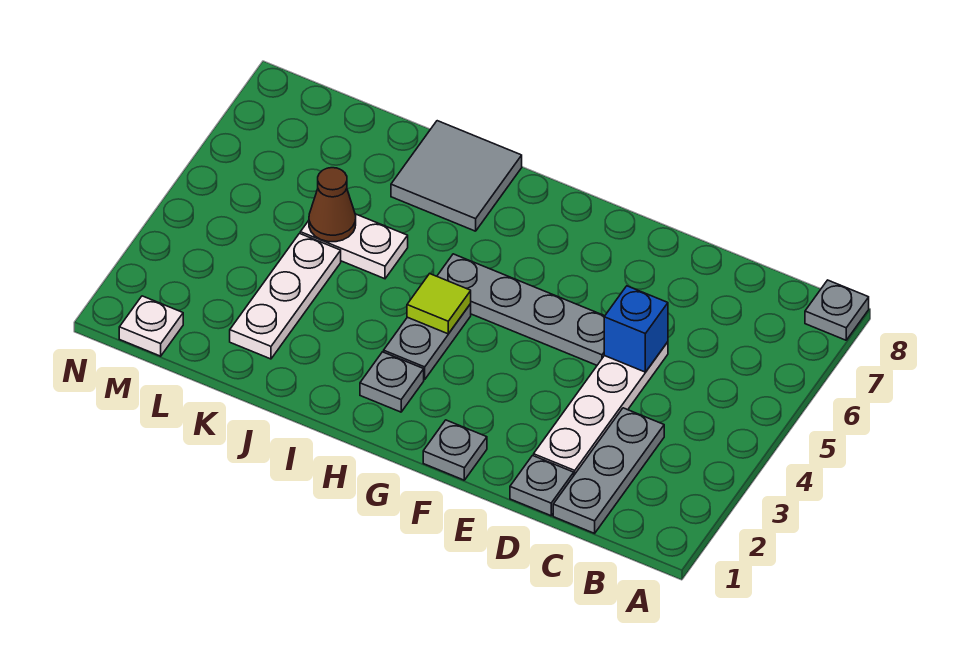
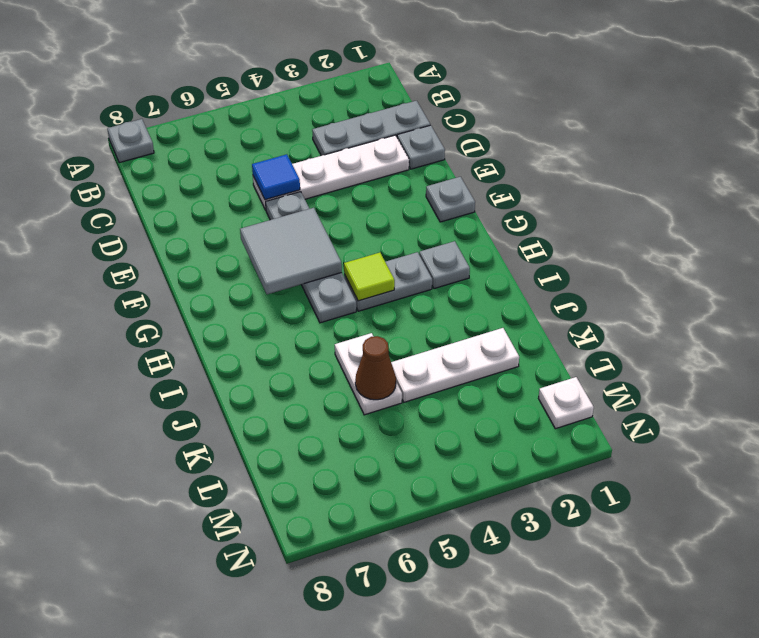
blue brick D5 level 2 -> blue tile D5 level 2
grey tile I7:J8 level 1 -> grey tile F5:G6 level 2

